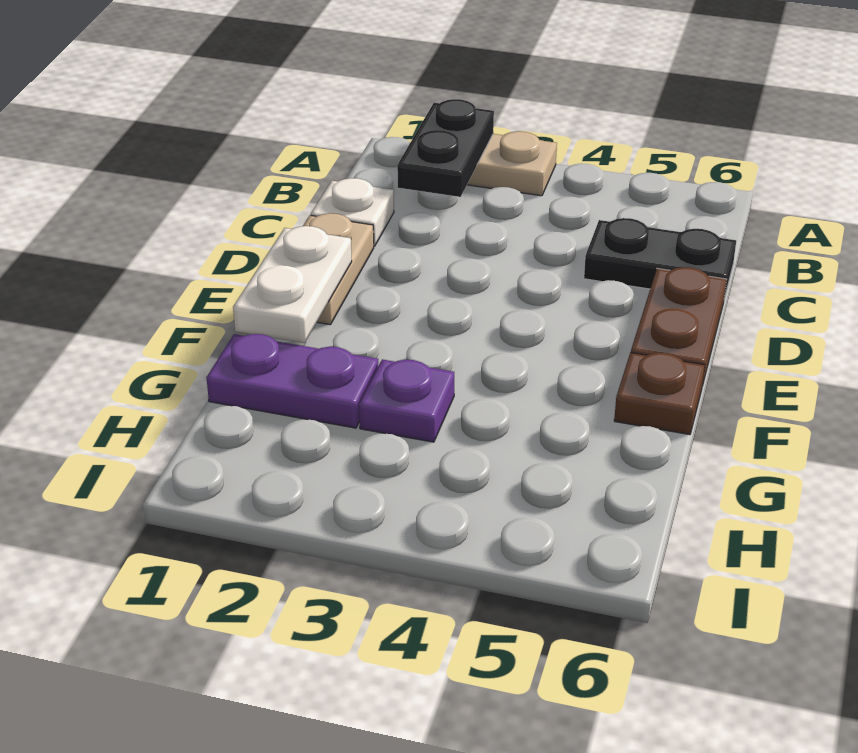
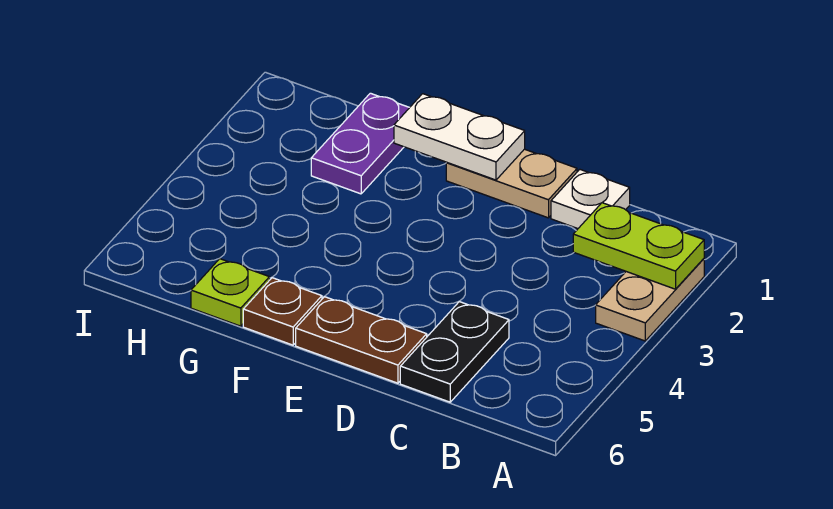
black plate A2:B2 level 2 -> lime plate A2:B2 level 2
purple plate G3 level 1 -> none
none -> lime plate G6 level 1

